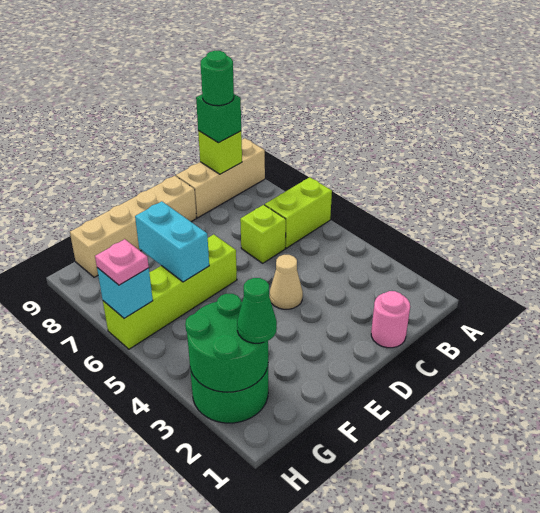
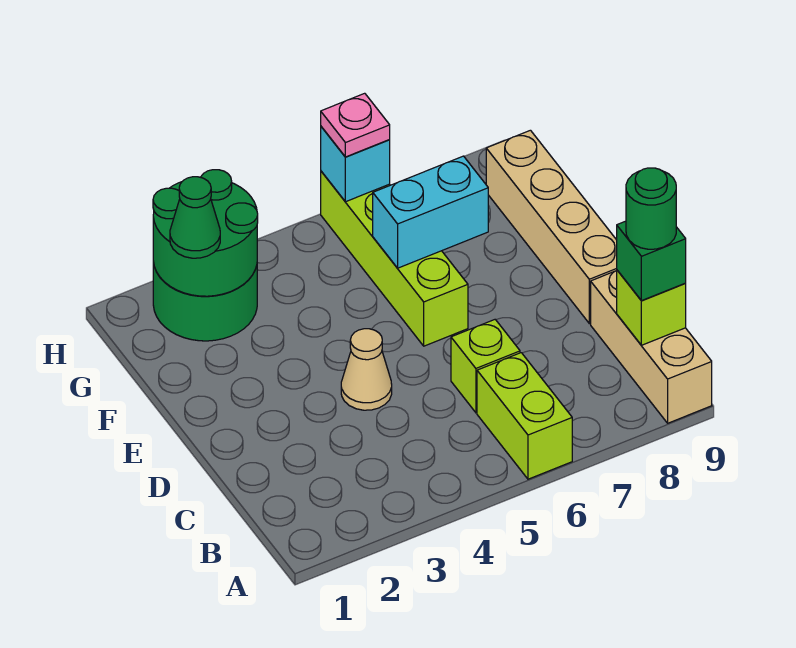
pink round brick C1 level 1 -> none

